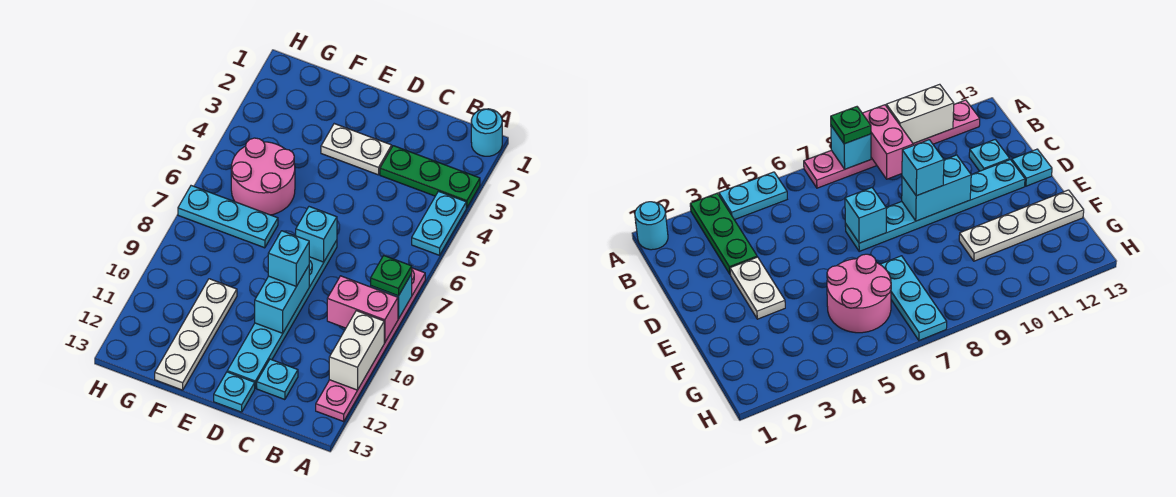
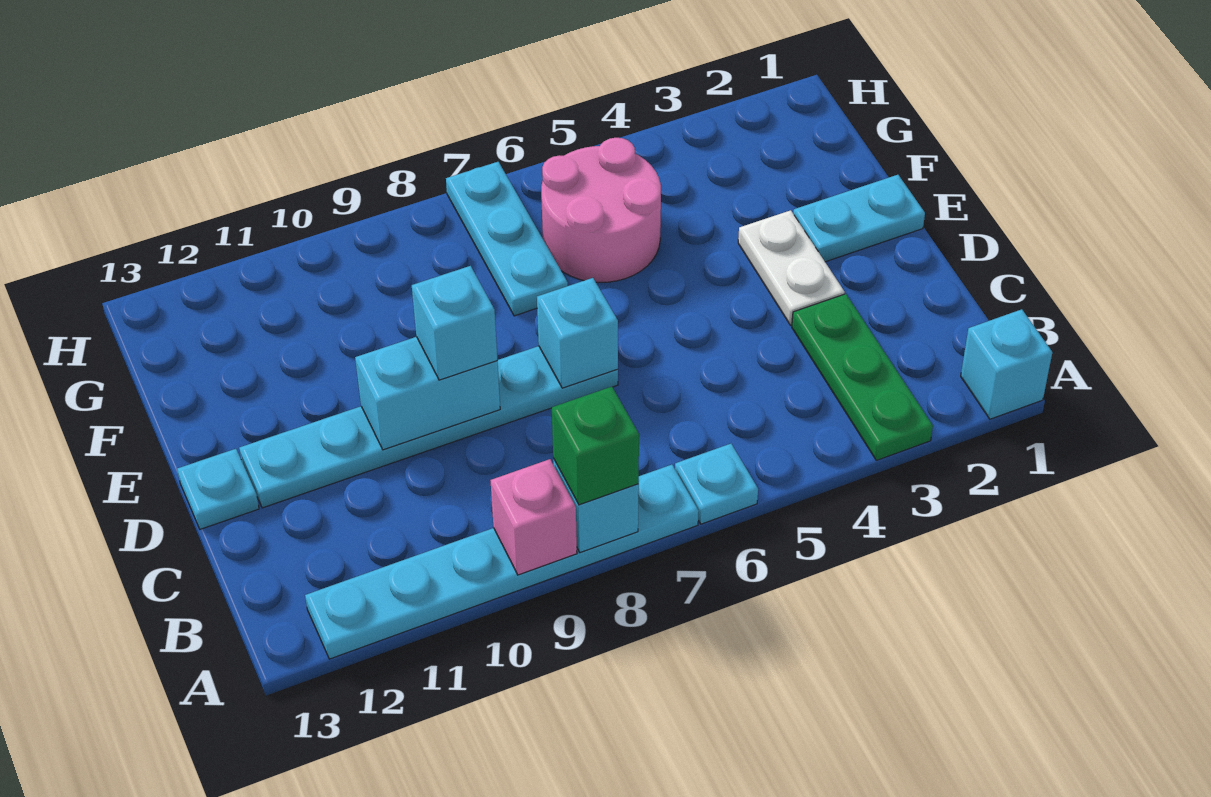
cyan round brick A1 level 1 -> cyan brick A1 level 1
cyan plate A4:A5 level 1 -> cyan plate E1:E2 level 1
pink plate A7:A12 level 1 -> cyan plate A7:A12 level 1
green plate A8 level 3 -> green brick A8 level 3
pink brick A9:B9 level 2 -> pink brick A9 level 2
white brick A10:A11 level 2 -> none
cyan plate C12 level 1 -> cyan plate A6 level 1
white plate F10:F13 level 1 -> none

